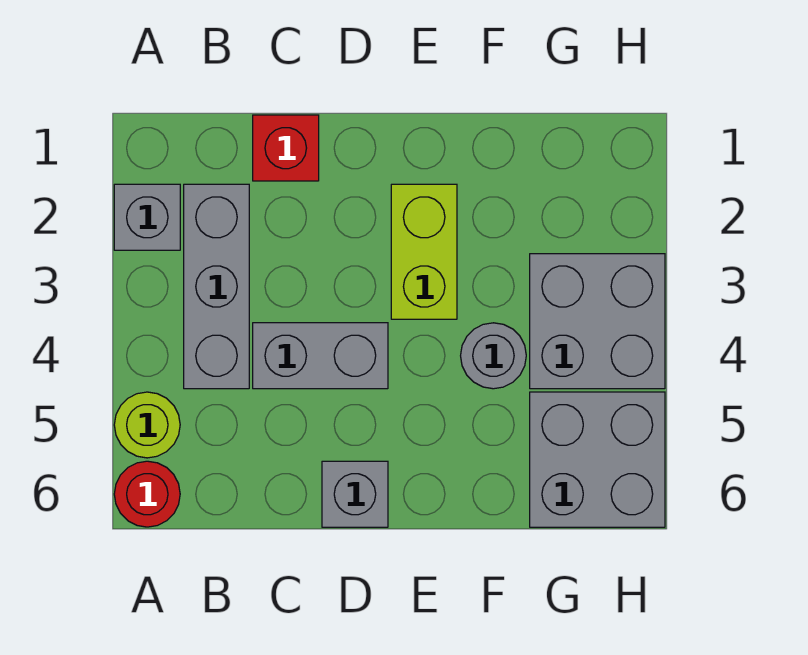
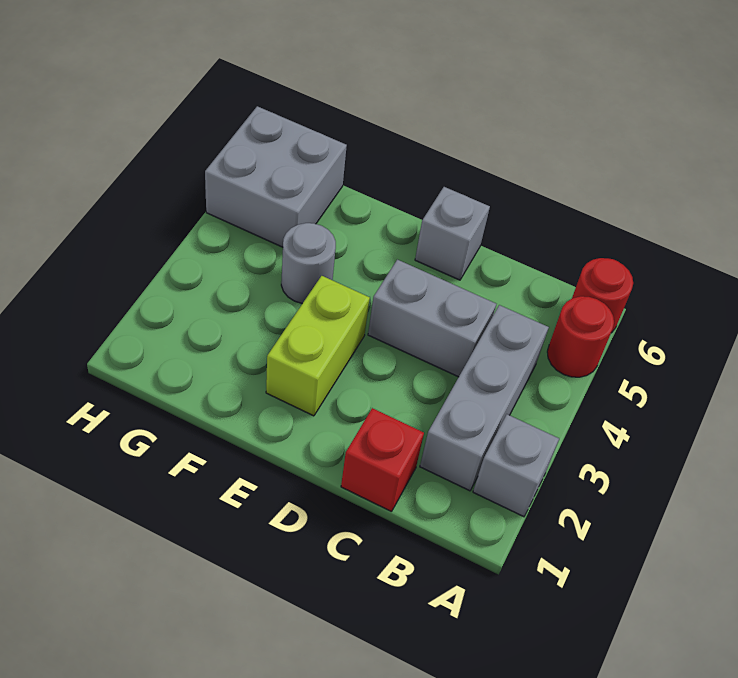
lime round brick A5 level 1 -> red round brick A5 level 1
grey brick G3:H4 level 1 -> none

